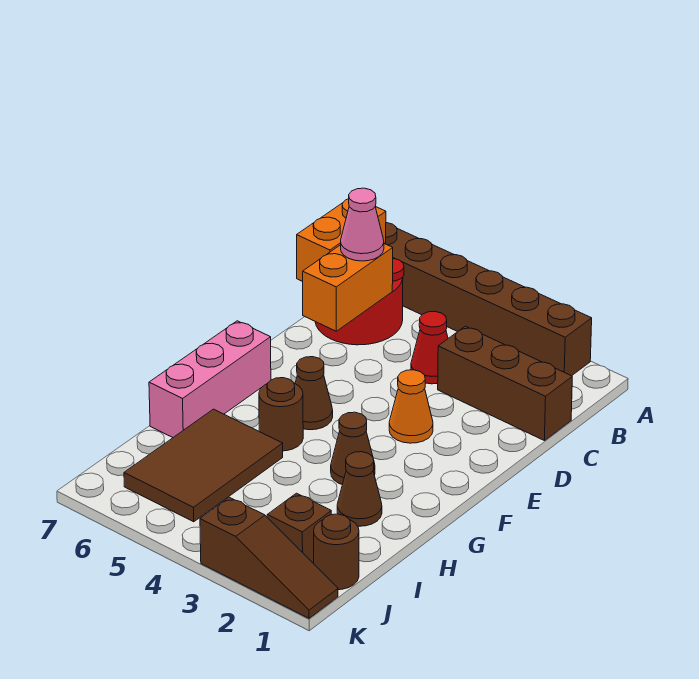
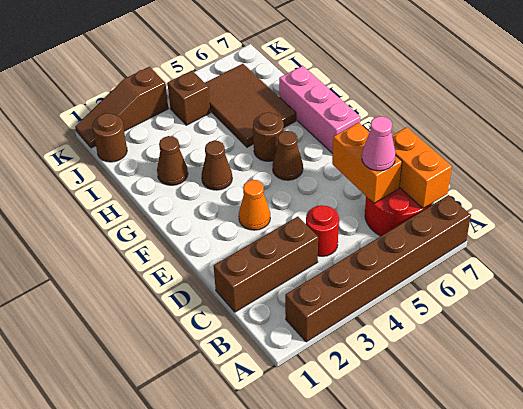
red cone C4 level 1 -> red round brick C4 level 1
brown brick J2 level 1 -> brown brick J4 level 1

